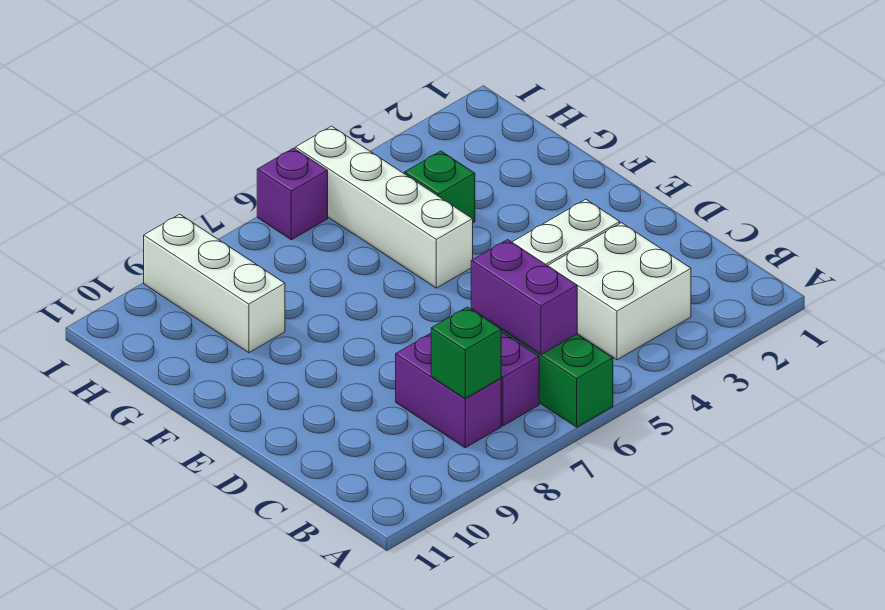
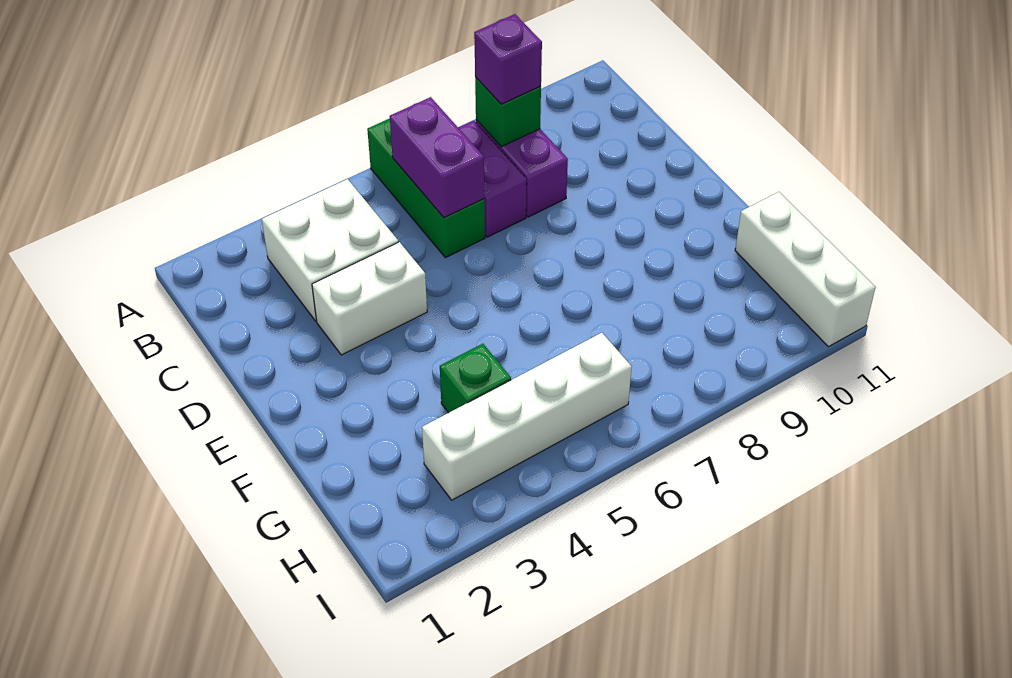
white brick F5:I5 level 1 -> white brick H3:H6 level 1
white brick G9:I9 level 1 -> white brick G11:I11 level 1
purple brick I6 level 1 -> purple brick B8 level 3

